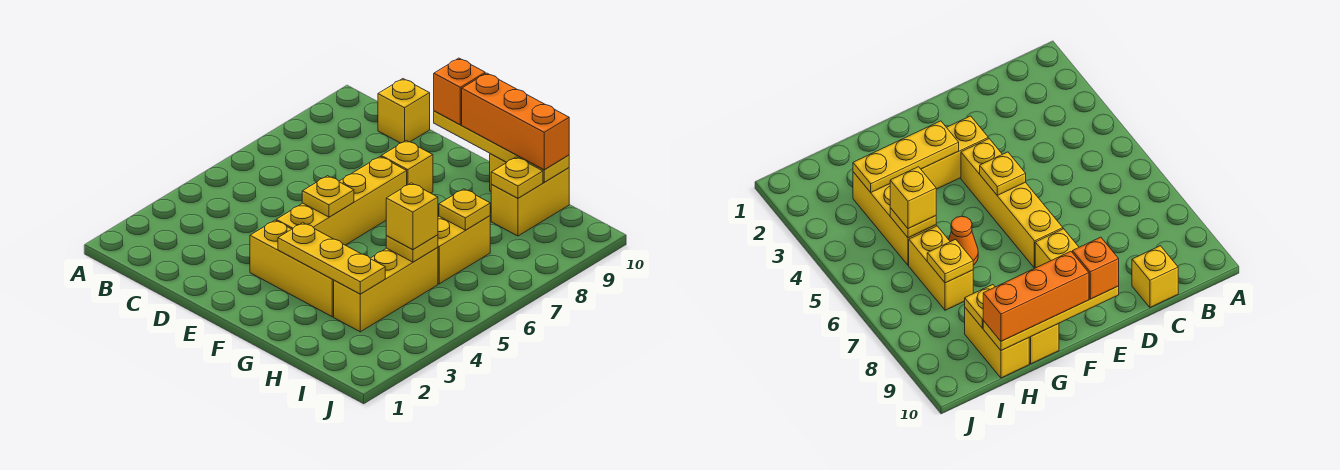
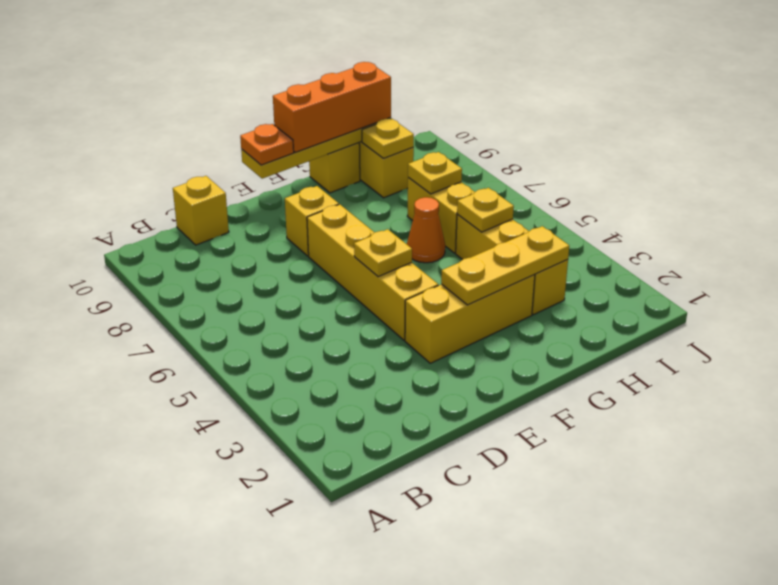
orange brick E10 level 3 -> orange plate E10 level 3
yellow brick H5 level 3 -> none

